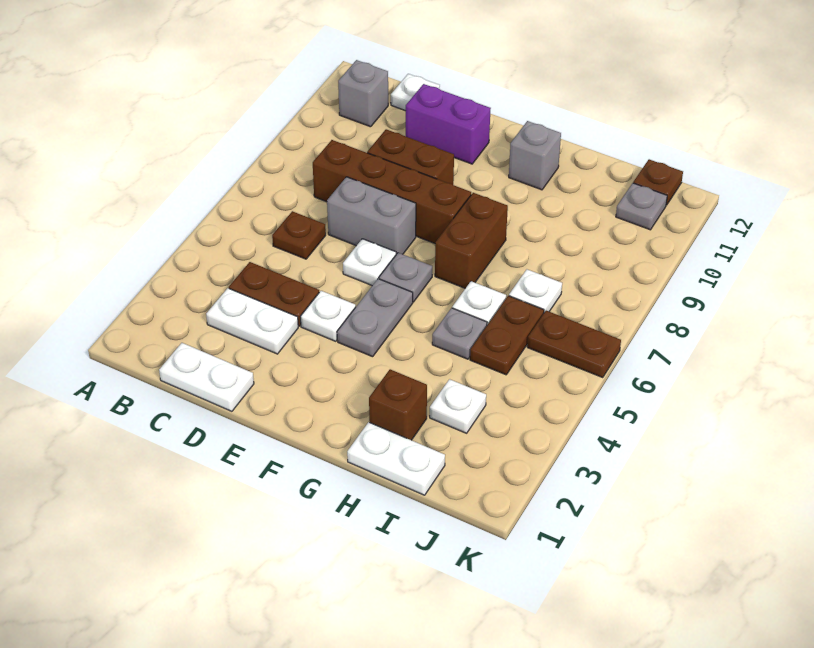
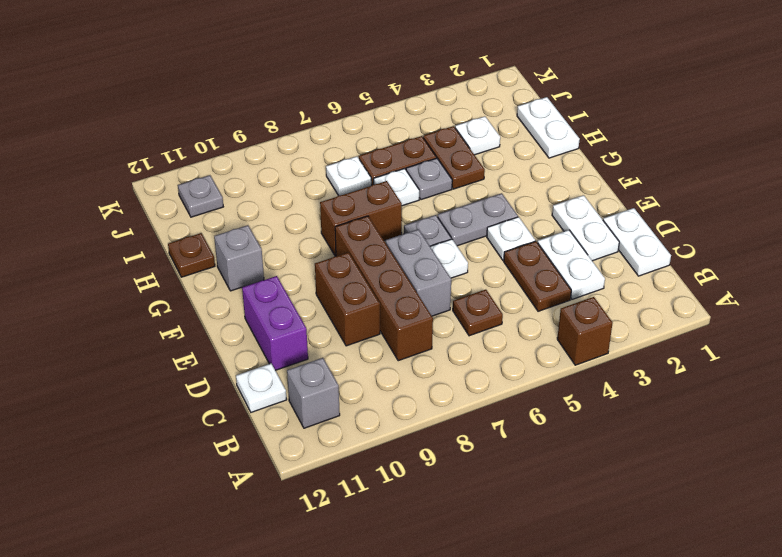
none -> white plate D2:E2 level 1
brown brick H2 level 1 -> brown brick A4 level 1
brown plate J6:K6 level 1 -> brown plate H4:I4 level 1
brown plate J12 level 1 -> brown plate H12 level 1

